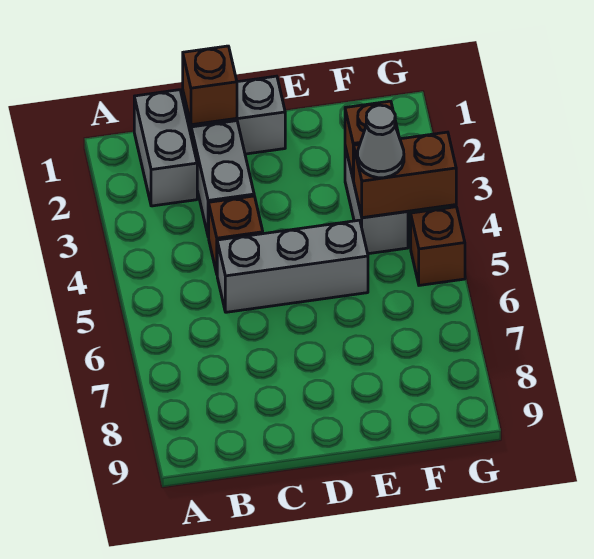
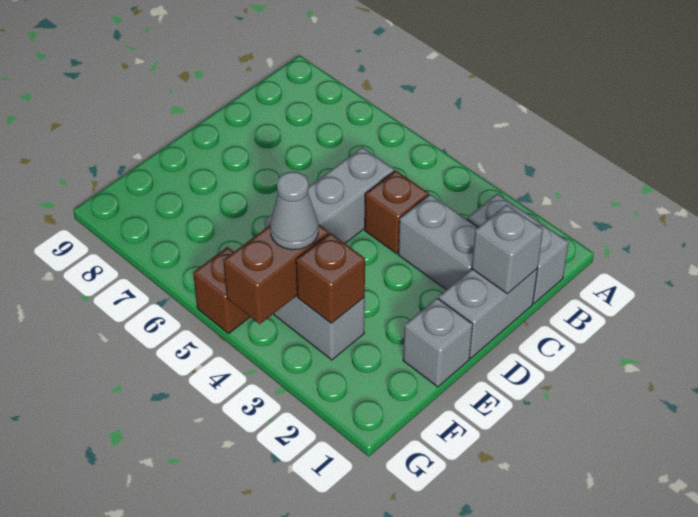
brown brick C1 level 2 -> grey brick C1 level 2
none -> grey brick E1 level 1

